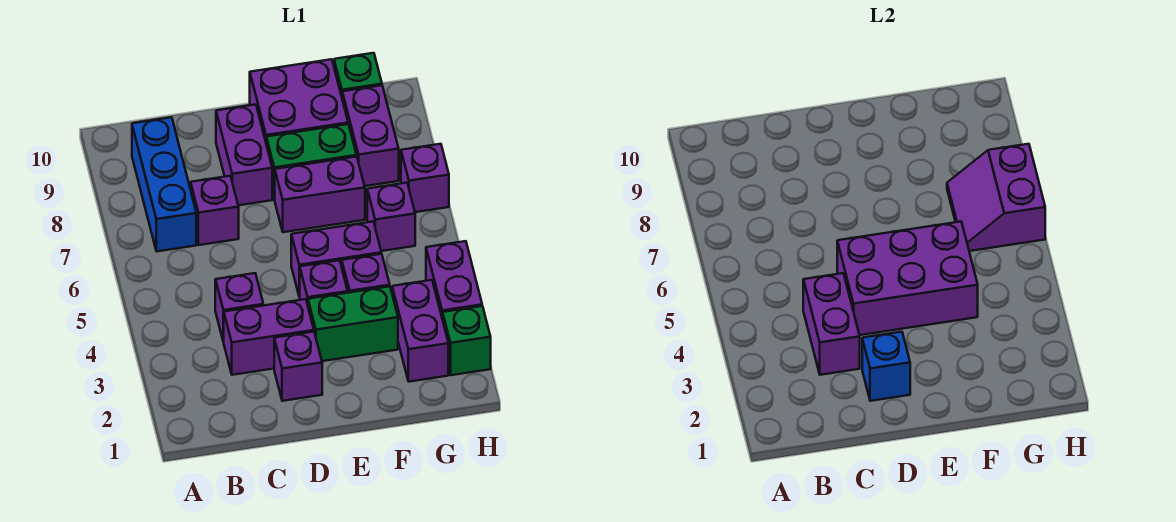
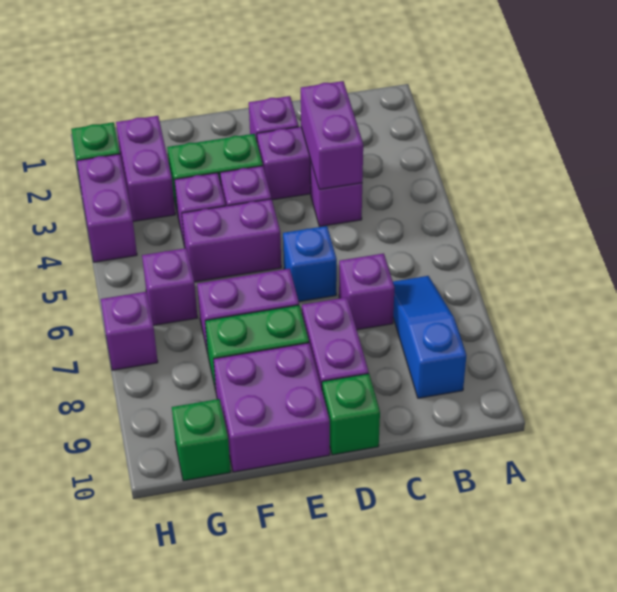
blue brick B7:B9 level 1 -> blue slope B7:B9 level 1 top 9
blue brick D2 level 2 -> blue brick D6 level 1
purple brick D4:F5 level 2 -> none
none -> green brick D10 level 1
purple slope G6:H7 level 2 top H -> none
purple brick G8:G9 level 1 -> none

